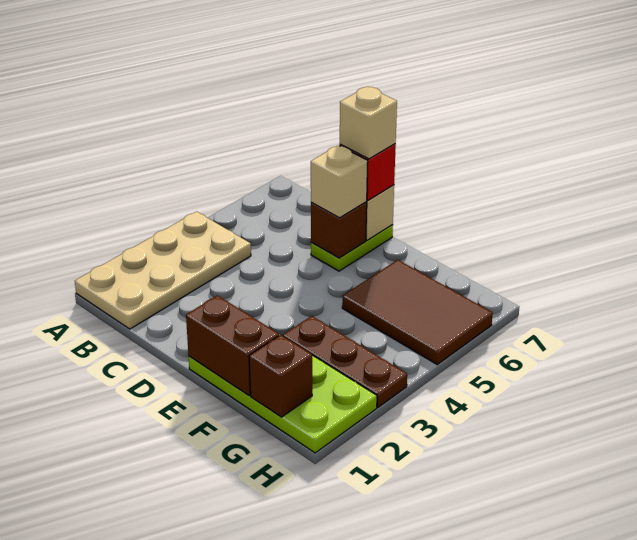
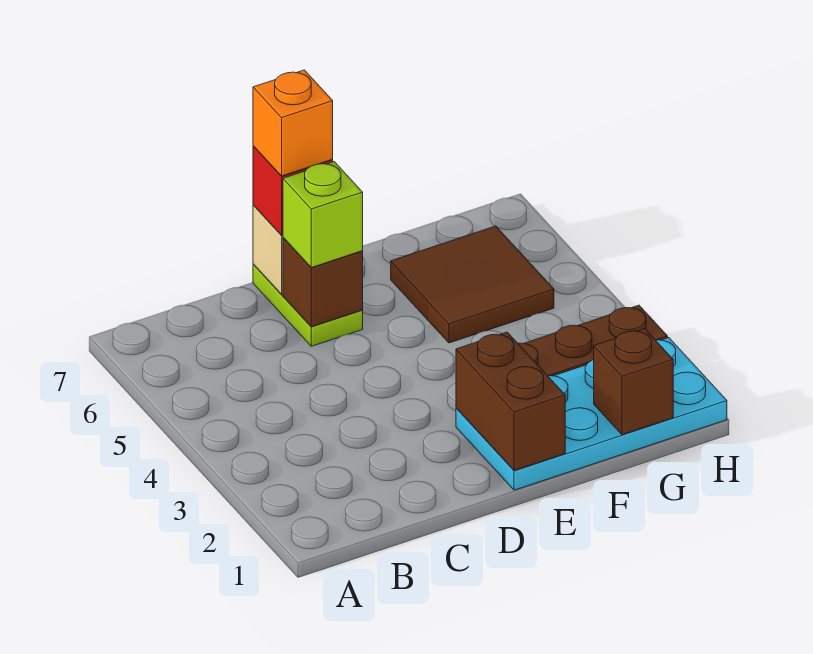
tan plate A1:B4 level 1 -> none
tan brick D6 level 3 -> lime brick D6 level 3
tan brick D7 level 4 -> orange brick D7 level 4
lime plate E1:H2 level 1 -> cyan plate E1:H2 level 1
brown brick E1:F1 level 2 -> brown brick E1:E2 level 2
brown tile F5:H6 level 1 -> brown tile F5:G6 level 1

